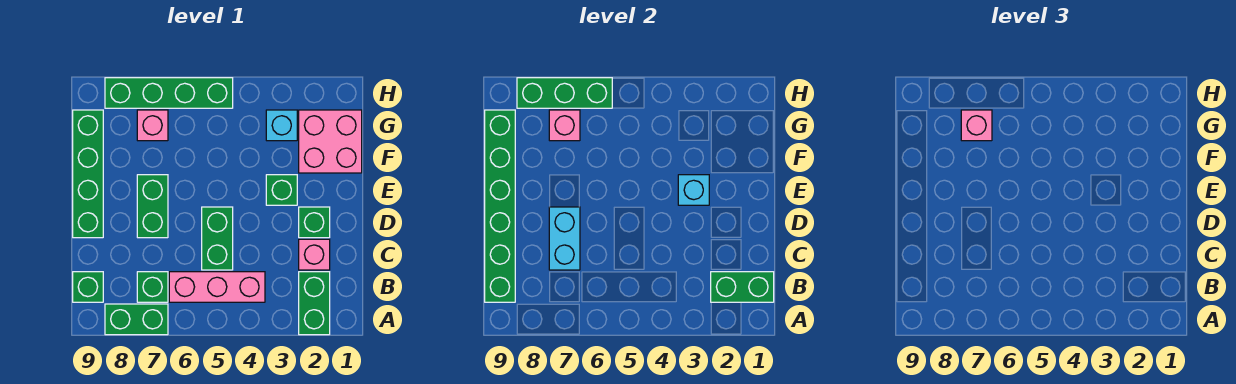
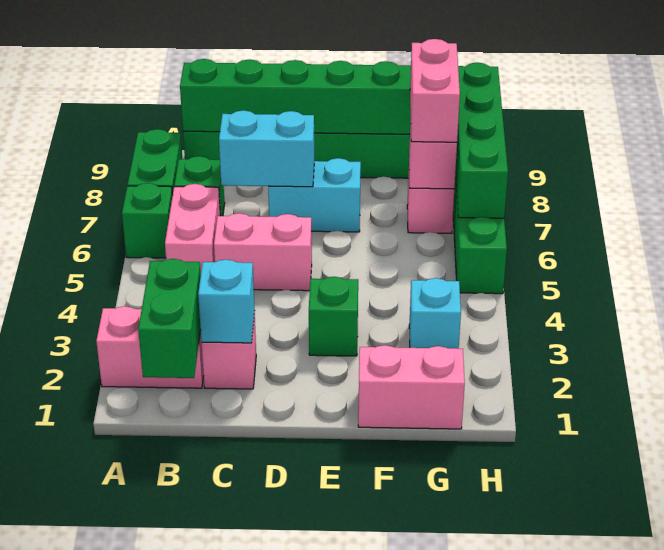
green brick A2:B2 level 1 -> pink brick A2:B2 level 1
pink brick B4:B6 level 1 -> pink brick B5:B6 level 1
green brick C5:D5 level 1 -> pink brick C5:D5 level 1
green brick D2 level 1 -> green brick A6 level 1
green brick D7:E7 level 1 -> cyan brick D7:E7 level 1
cyan brick E3 level 2 -> cyan brick C2 level 2
pink brick F1:G2 level 1 -> pink brick F1:G1 level 1
pink brick G7 level 3 -> pink brick G7:G8 level 3
green brick H6:H8 level 2 -> green brick H6:H9 level 2

